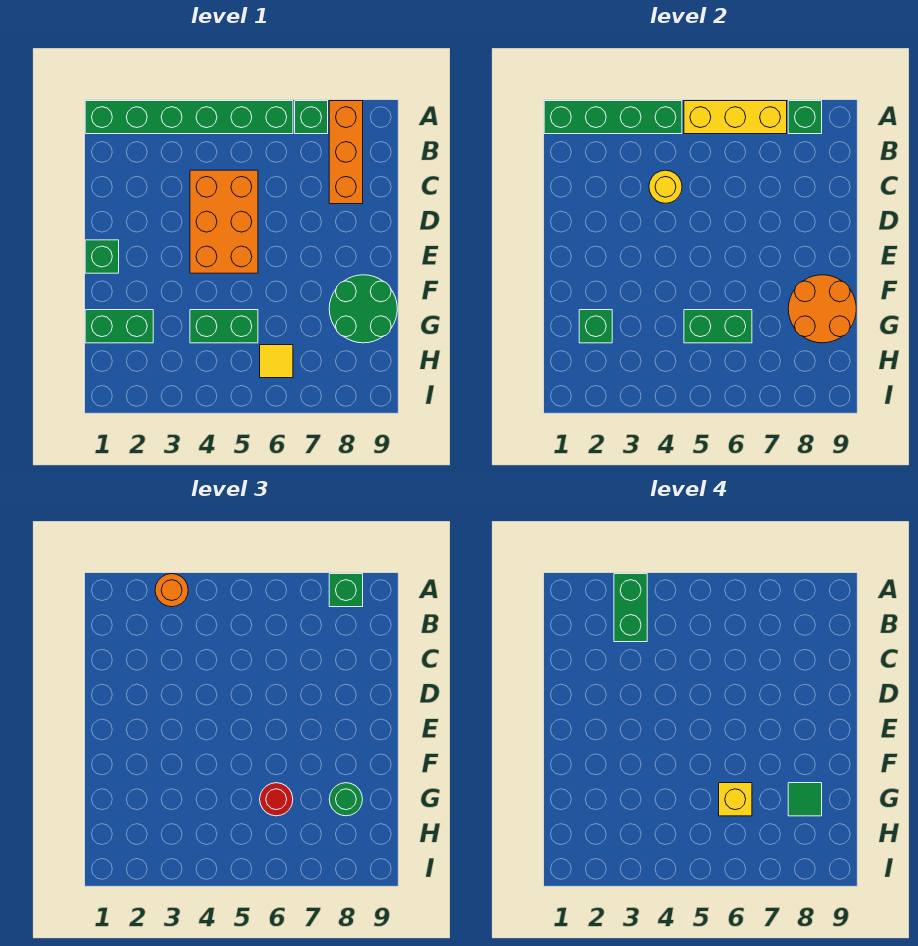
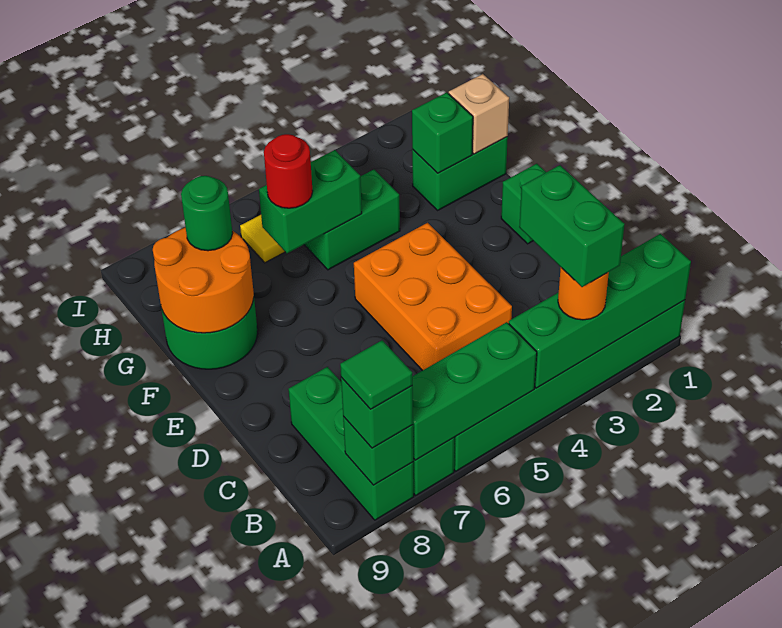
yellow brick A5:A7 level 2 -> green brick A5:A7 level 2
orange brick A8:C8 level 1 -> green brick A8:C8 level 1
yellow round brick C4 level 2 -> none
none -> tan brick G1 level 2
yellow brick G6 level 4 -> none
green tile G8 level 4 -> green tile A8 level 4

